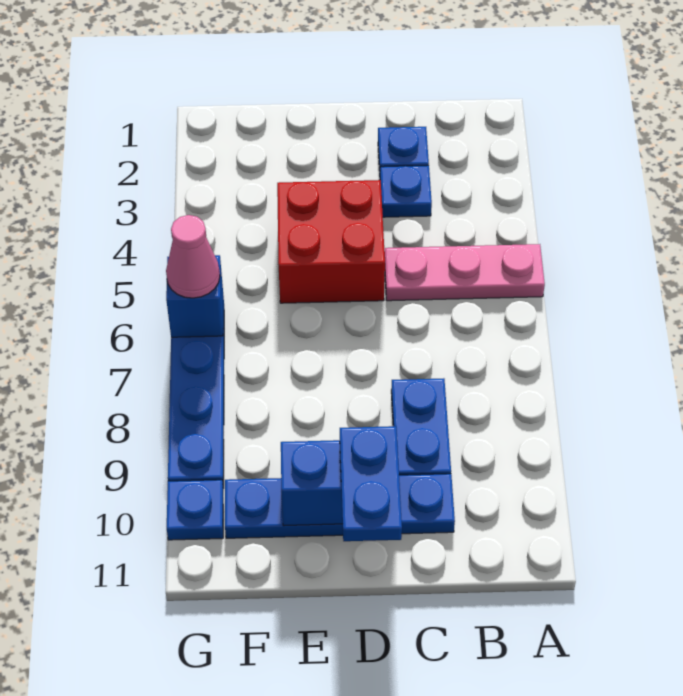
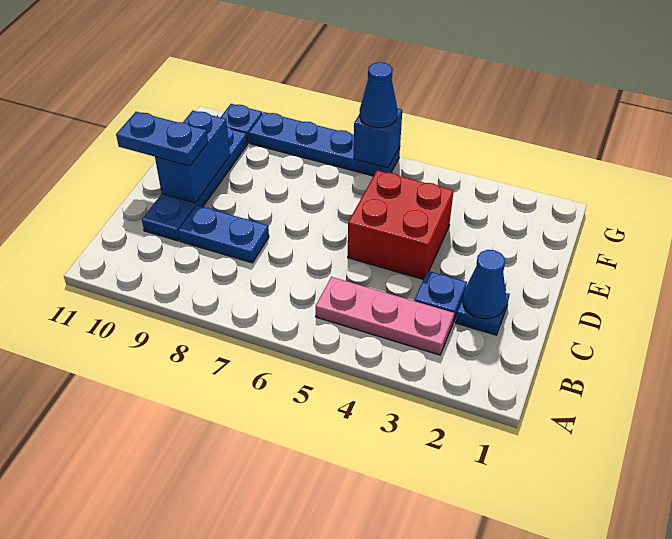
pink plate A5:C5 level 1 -> pink plate B3:B5 level 1
none -> blue cone C2 level 2
pink cone G6 level 3 -> blue cone G6 level 3

